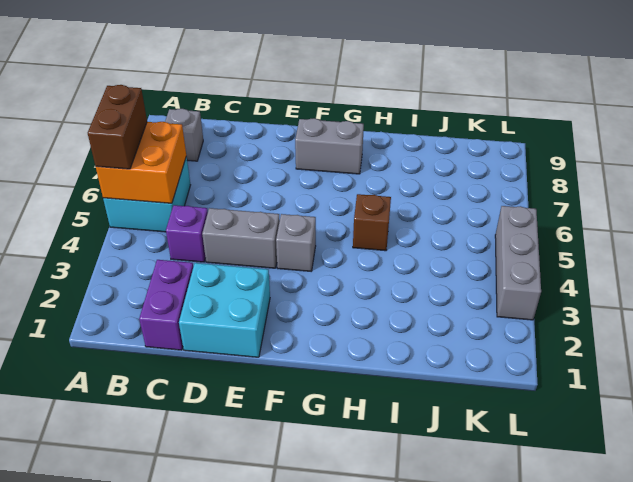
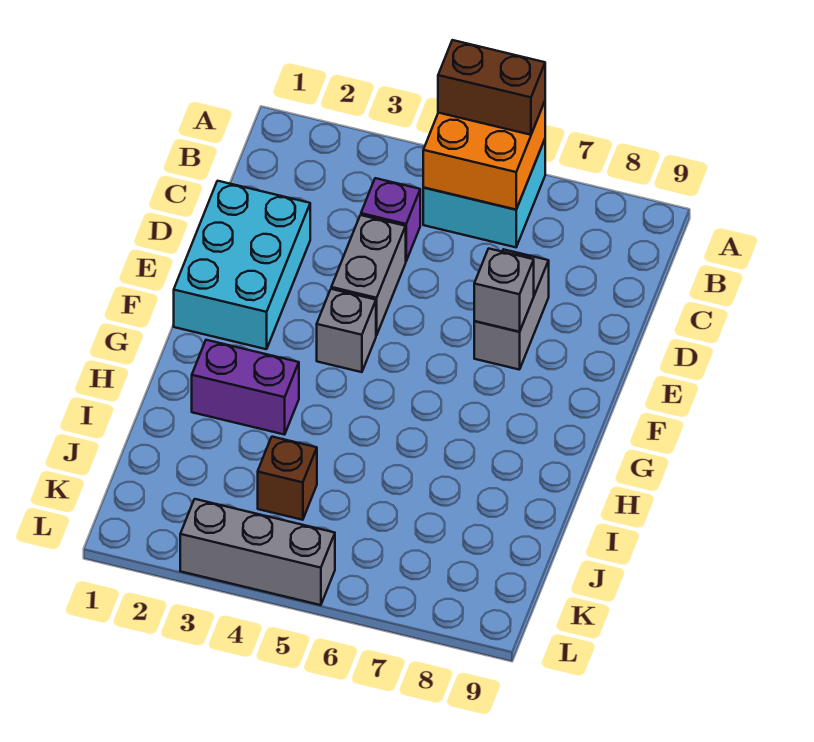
grey brick B8 level 1 -> grey brick E7 level 2
purple brick C1:C2 level 1 -> purple brick H2:H3 level 1
cyan brick D1:E2 level 1 -> cyan brick D1:F2 level 1
grey brick F8:G8 level 1 -> grey brick D7:E7 level 1
brown brick H5 level 1 -> brown brick J4 level 1

